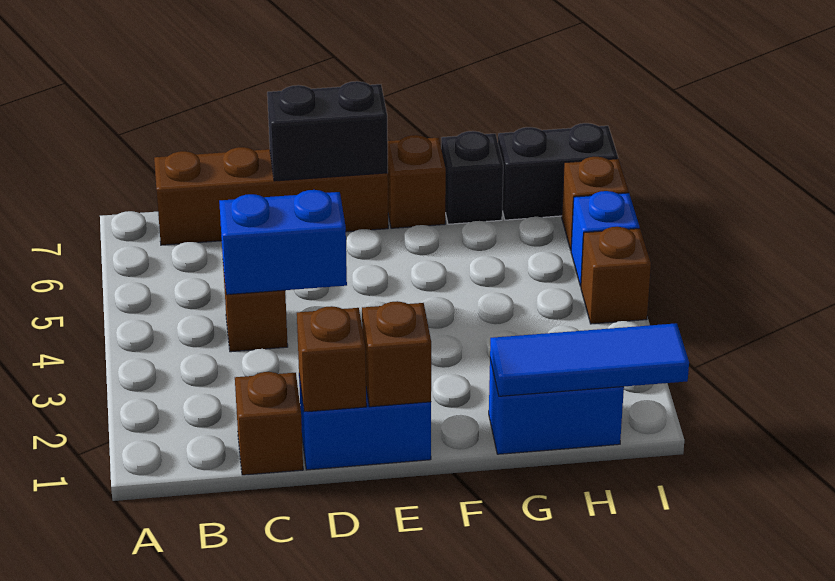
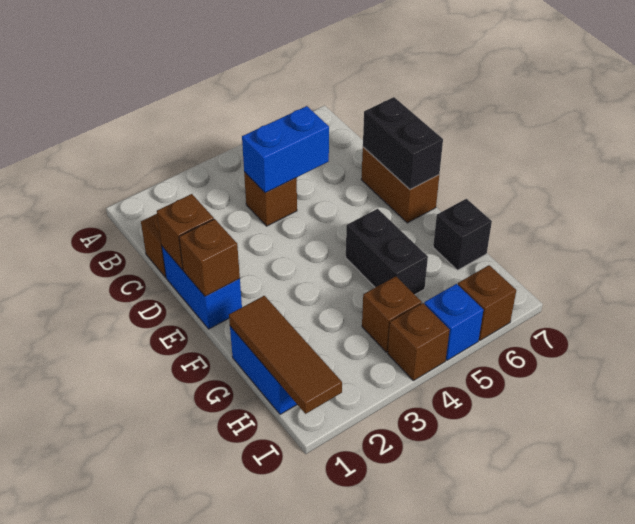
brown brick B7:E7 level 1 -> brown brick D7:E7 level 1
blue brick C4:D4 level 2 -> blue brick C4:C5 level 2
brown brick F7 level 1 -> brown brick H4 level 1
blue tile G1:I1 level 2 -> brown tile G1:I1 level 2
black brick H7:I7 level 1 -> black brick F5:G5 level 1

